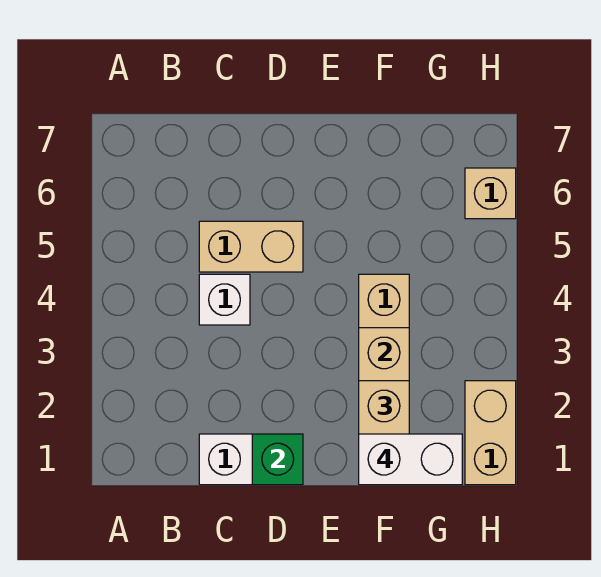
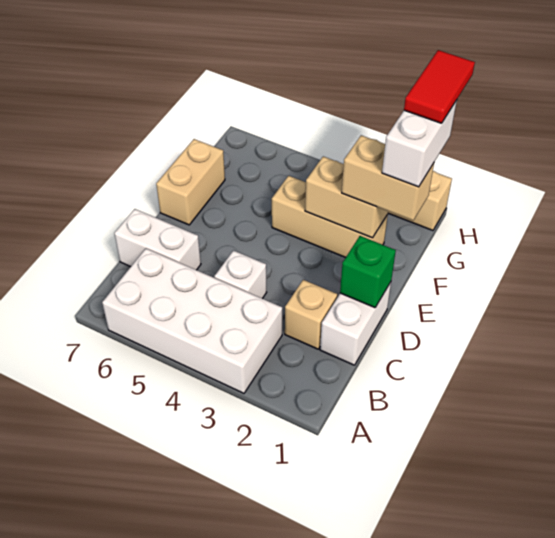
none -> white brick A3:B6 level 1
tan brick C5:D5 level 1 -> tan brick E7:F7 level 1
none -> white brick C6:C7 level 1
none -> red tile G1:H1 level 5
tan brick H6 level 1 -> tan brick C2 level 1

